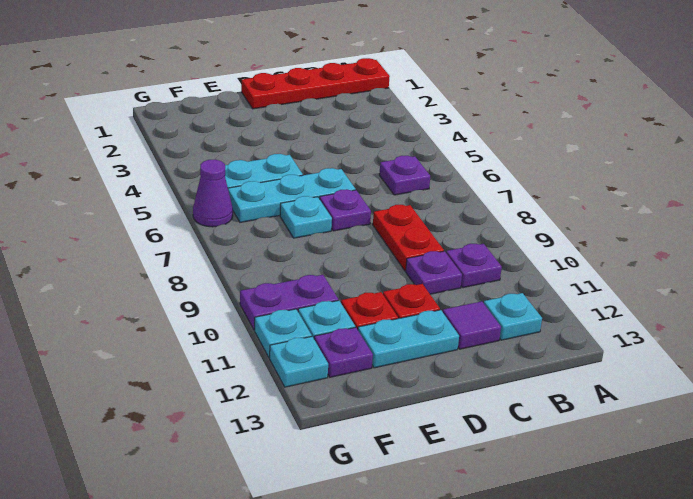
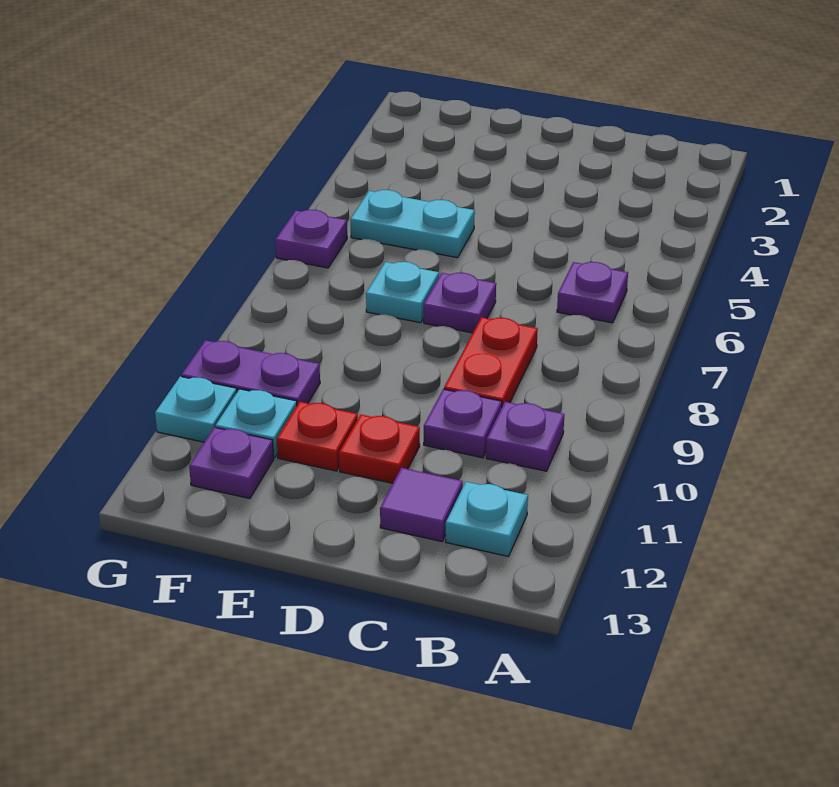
red plate A1:D1 level 1 -> none
cyan plate D6:F6 level 1 -> none
cyan plate D12:E12 level 1 -> none
purple cone G6 level 1 -> purple plate G6 level 1
cyan plate G12 level 1 -> none

